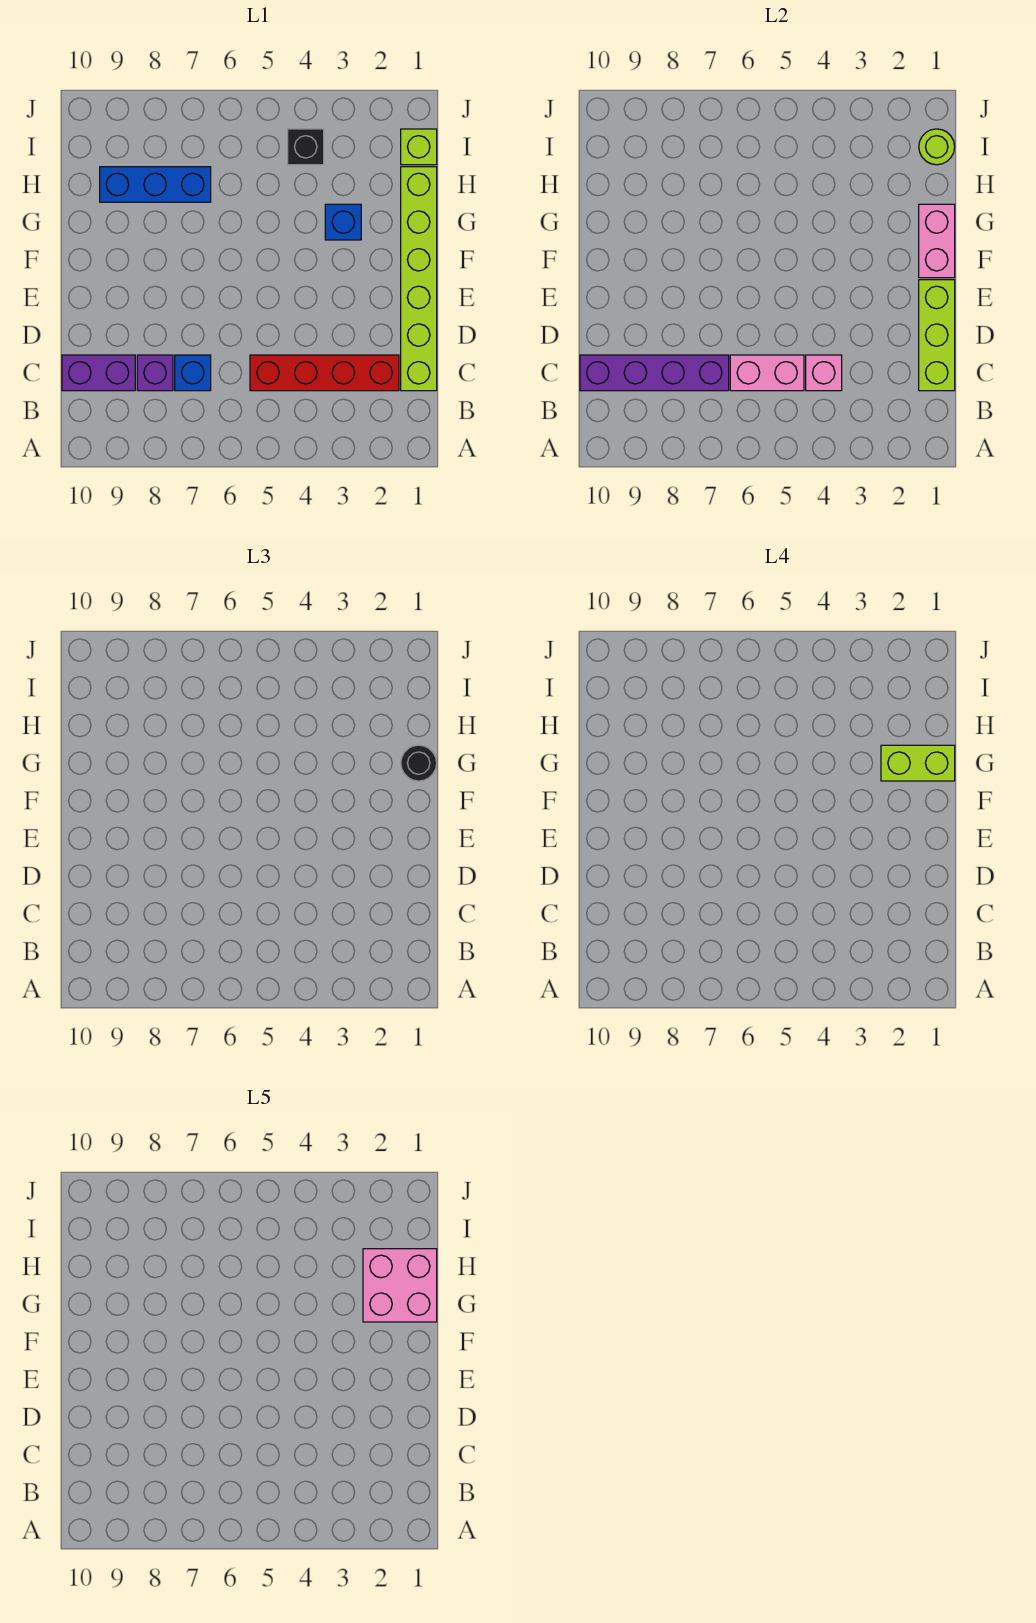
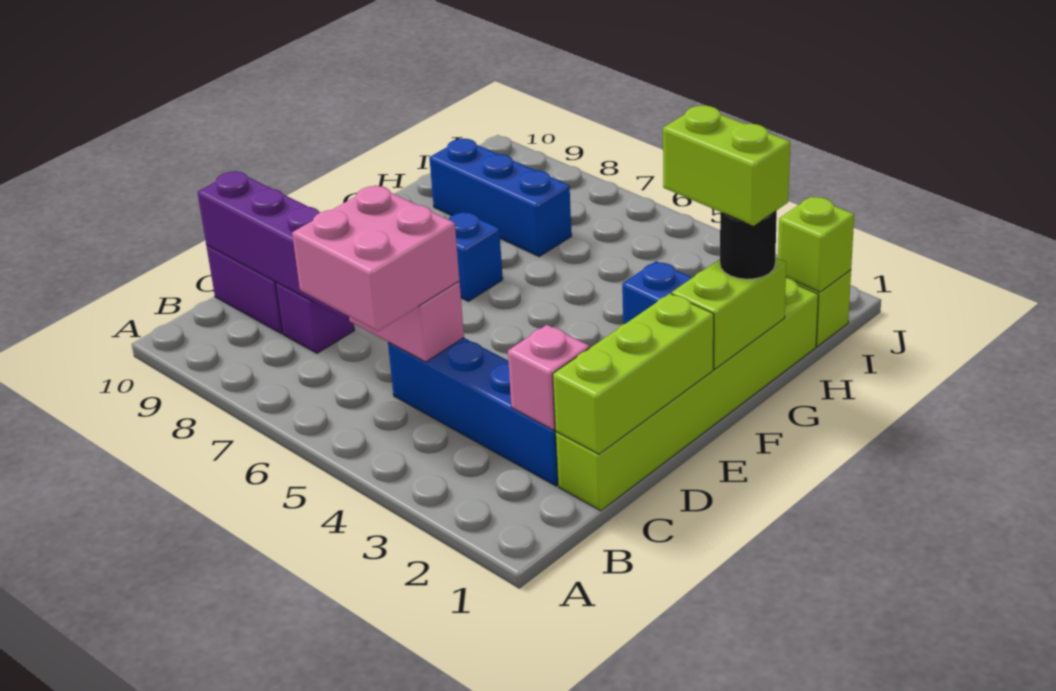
red brick C2:C5 level 1 -> blue brick C2:C5 level 1
pink brick C4 level 2 -> pink brick C2 level 2
blue brick C7 level 1 -> blue brick F7 level 1
pink brick F1:G1 level 2 -> lime brick F1:G1 level 2
pink brick G1:H2 level 5 -> pink brick B5:C6 level 3
lime round brick I1 level 2 -> lime brick I1 level 2
black brick I4 level 1 -> none

